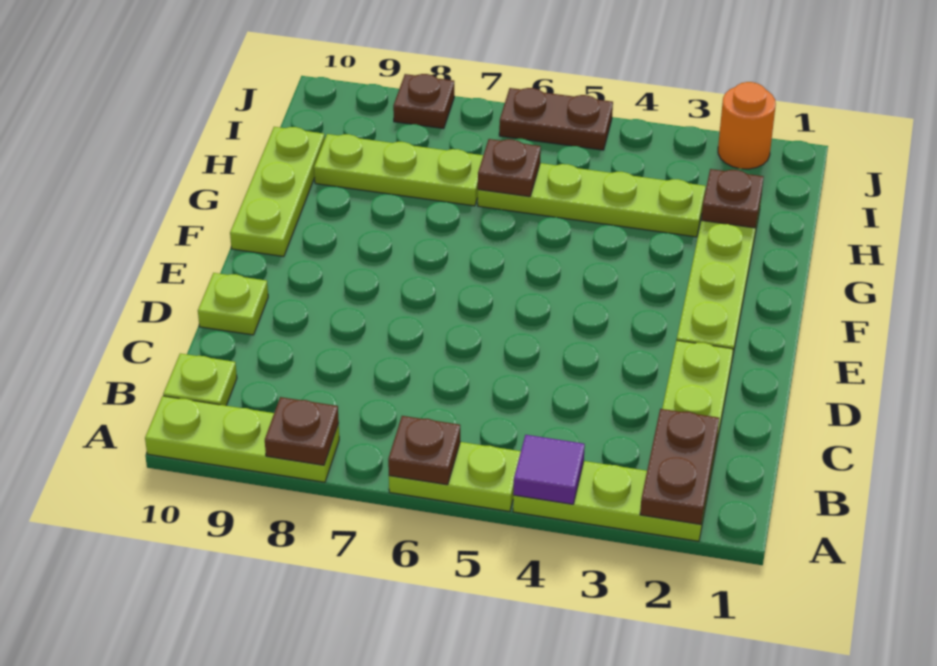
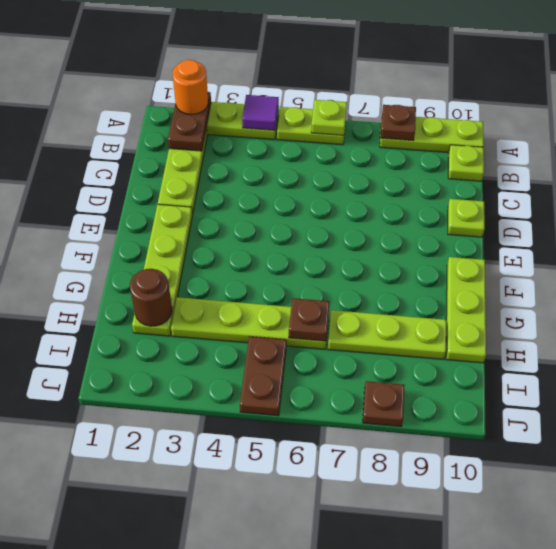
brown plate A6 level 2 -> lime plate A6 level 2
brown plate H2 level 2 -> brown round brick H2 level 2
orange round brick J2 level 1 -> orange round brick A2 level 3
brown plate J5:J6 level 1 -> brown plate I5:J5 level 1

